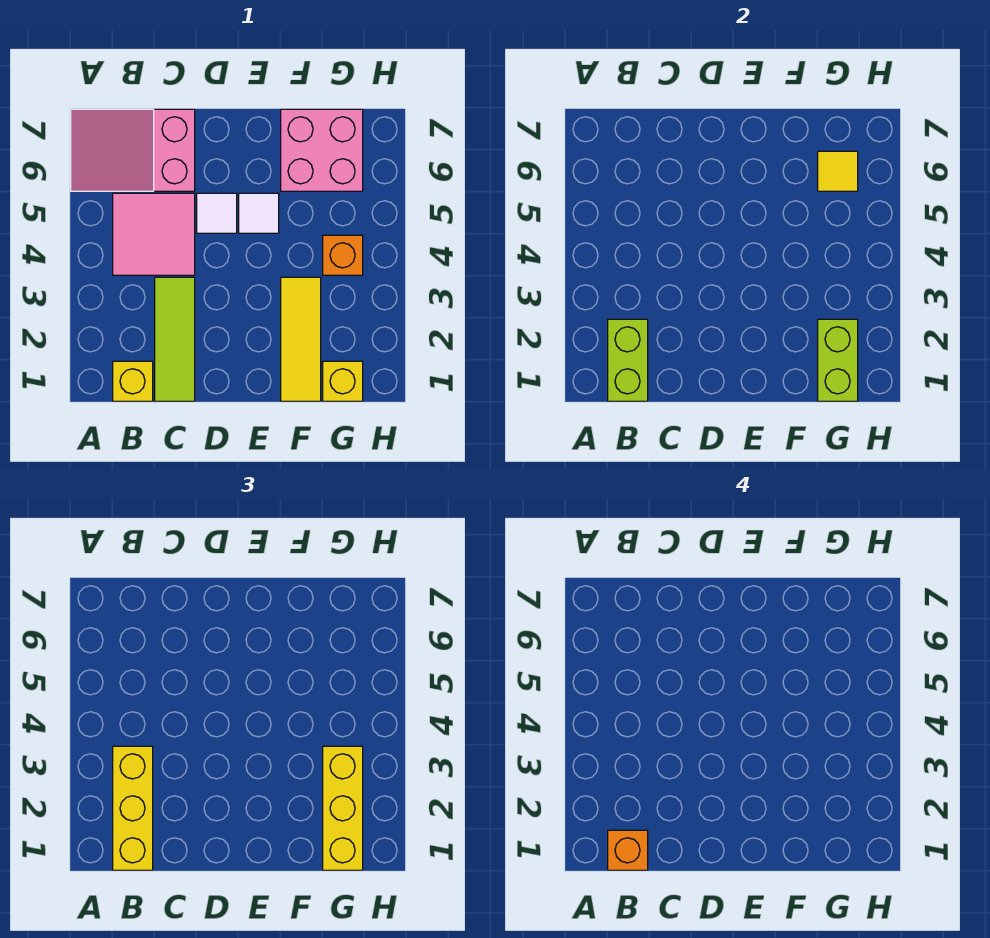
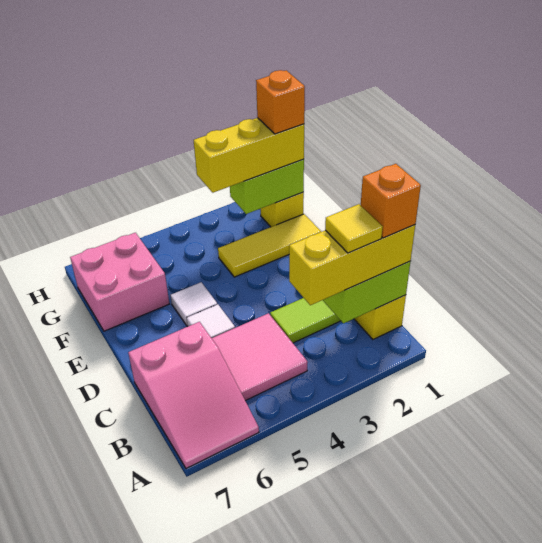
orange brick G4 level 1 -> orange brick G1 level 4
yellow tile G6 level 2 -> yellow tile B2 level 4

